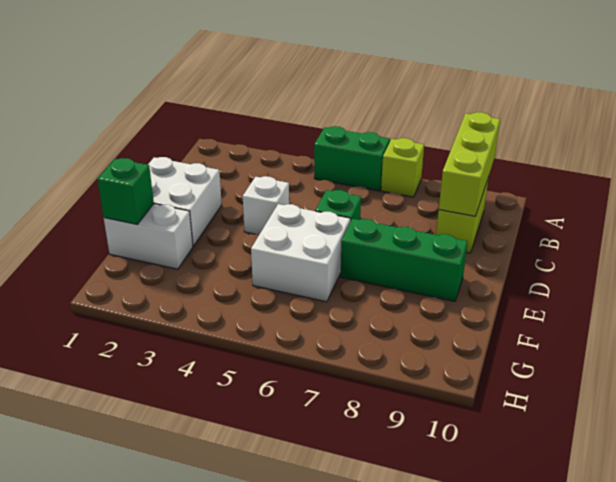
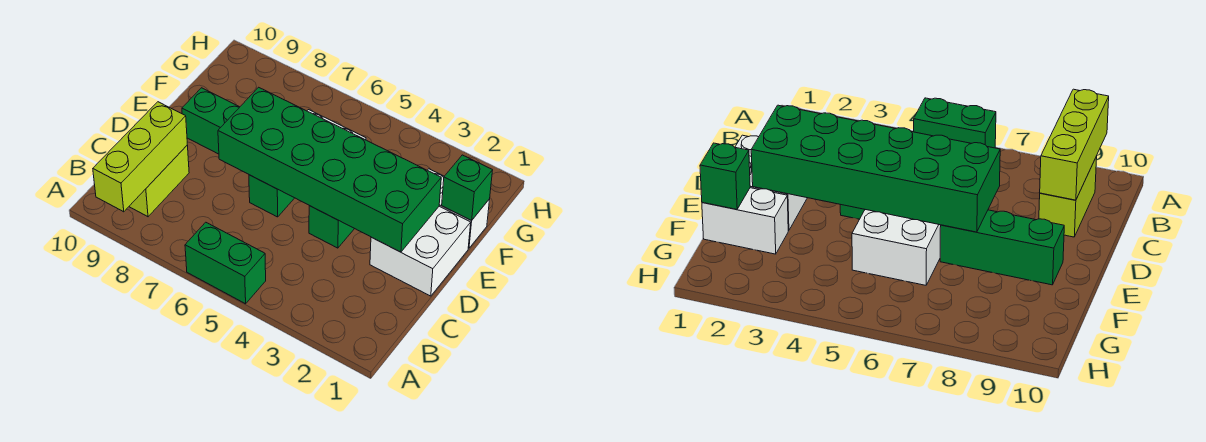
lime brick A7 level 1 -> none
none -> green brick D2:E7 level 2
white brick D4 level 1 -> green brick D4 level 1

